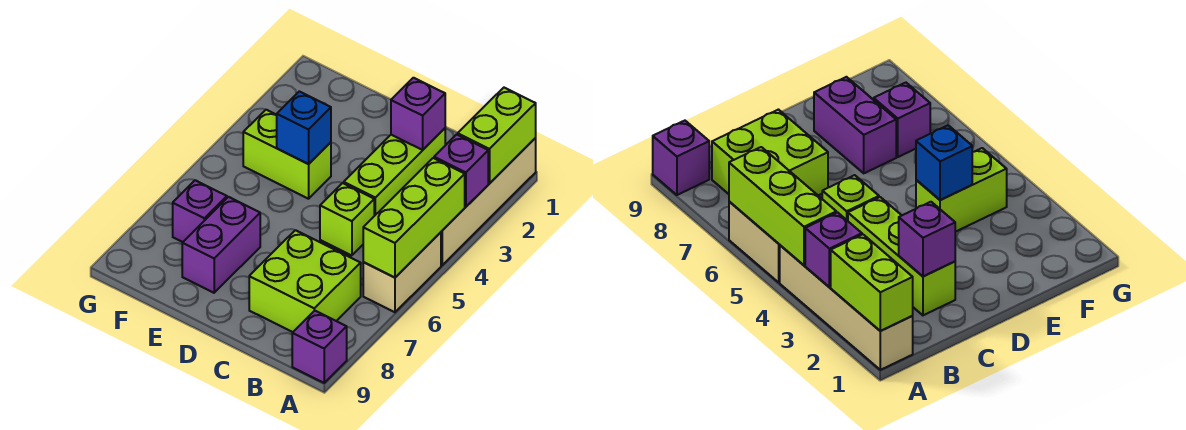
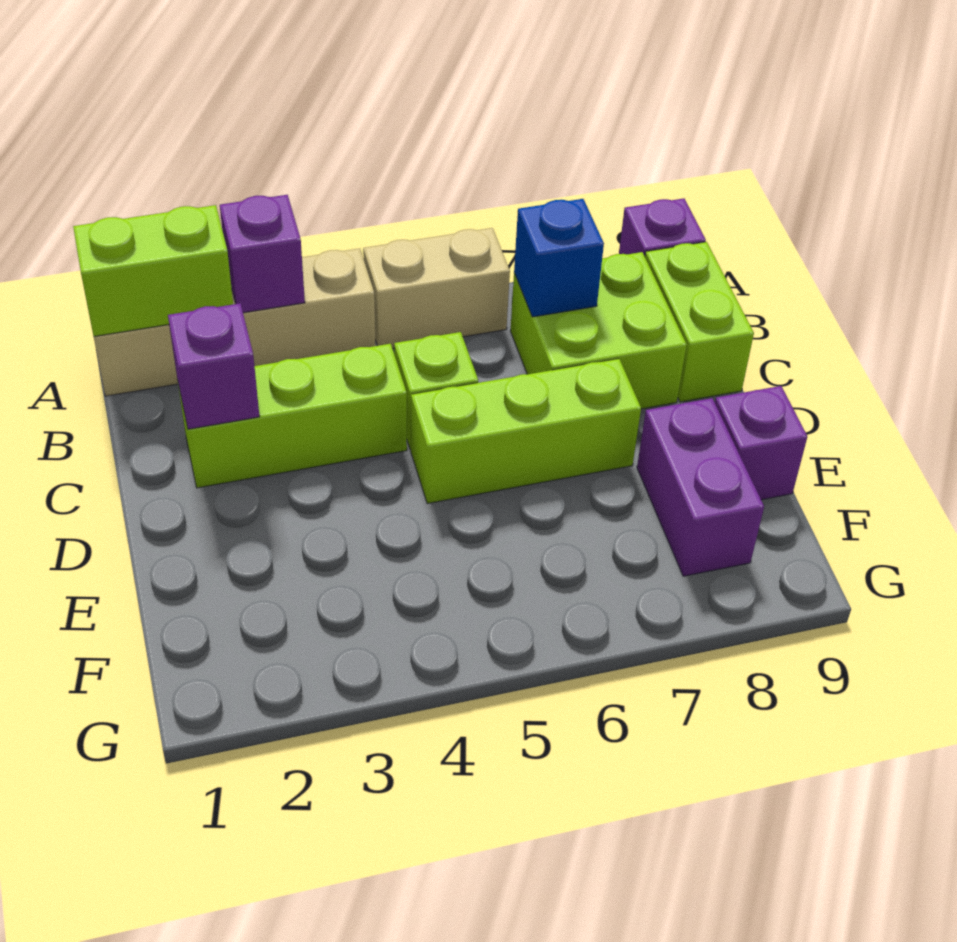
lime brick A4:A6 level 2 -> lime brick D5:D7 level 1
lime brick E4:F4 level 1 -> lime brick B9:C9 level 1
blue brick E4 level 2 -> blue brick B7 level 2
purple brick E7:E8 level 1 -> purple brick E8:F8 level 1
purple brick F7 level 1 -> purple brick E9 level 1

